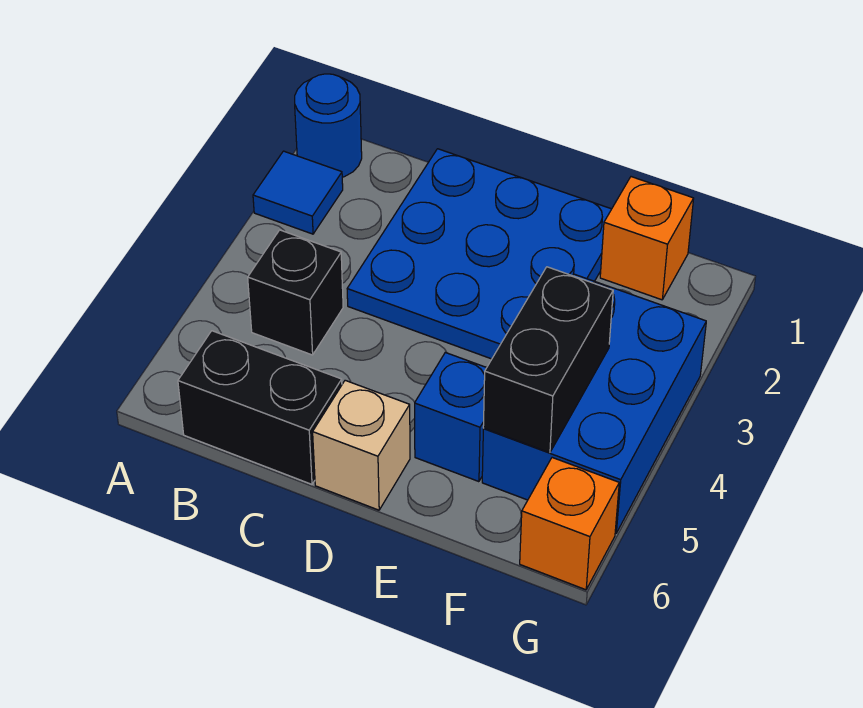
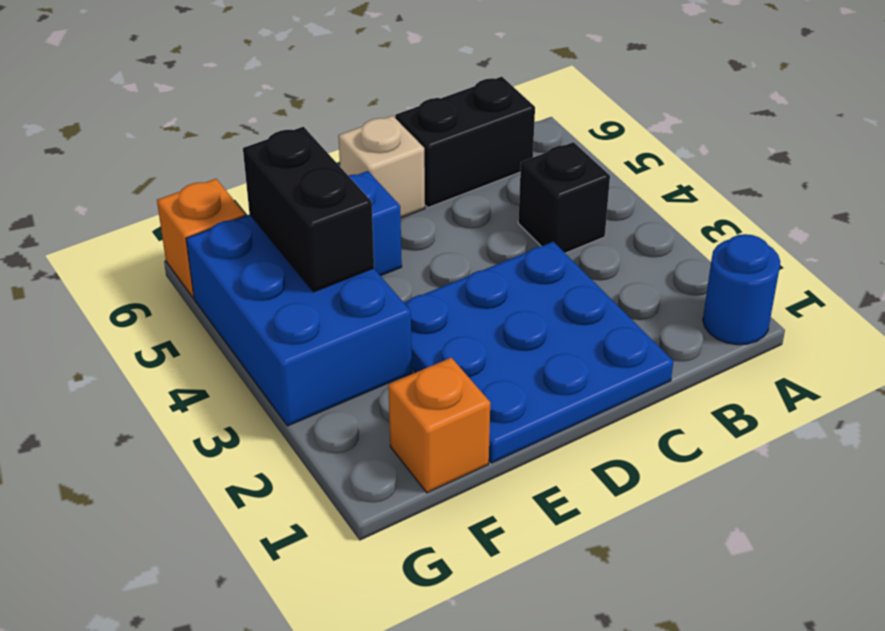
blue tile A2 level 1 -> none

